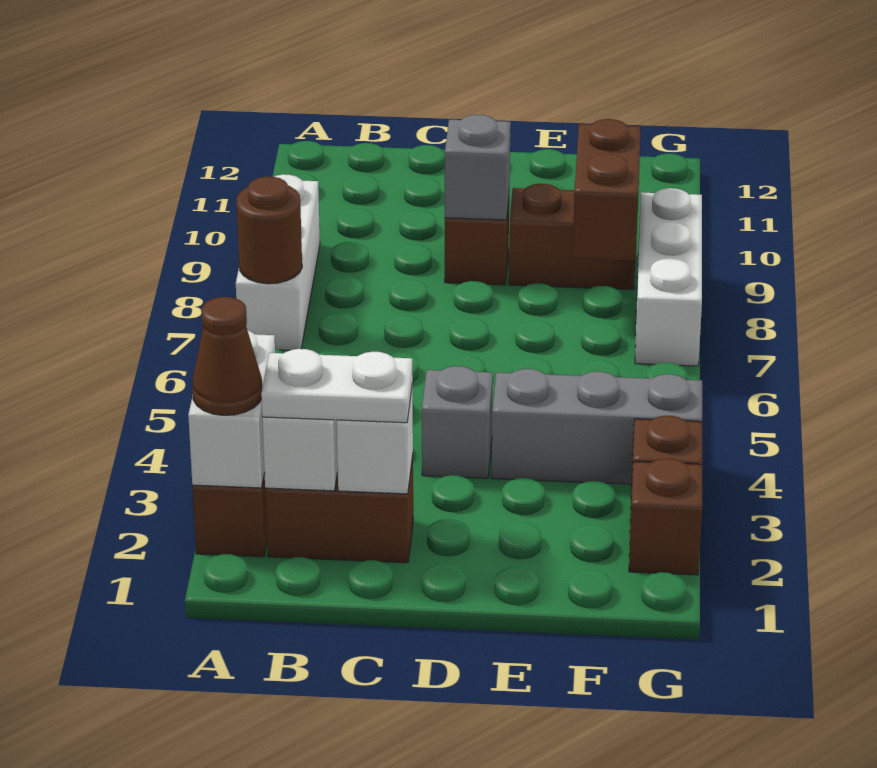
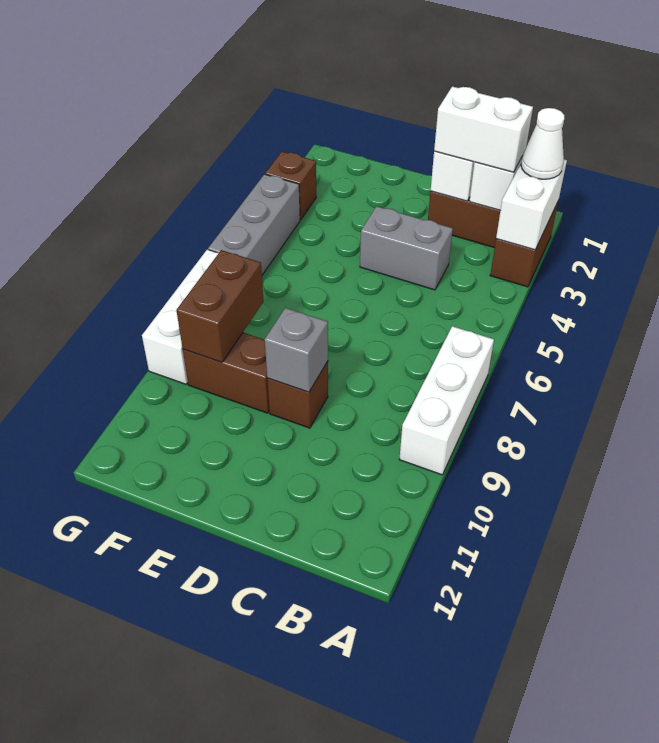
brown cone A2 level 3 -> white cone A2 level 3
brown round brick A7 level 2 -> none
white plate B2:C2 level 3 -> white brick B2:C2 level 3
grey brick D4 level 1 -> grey brick C4:D4 level 1
grey brick E4:G4 level 1 -> grey brick G4:G6 level 1
brown brick G2 level 1 -> none

